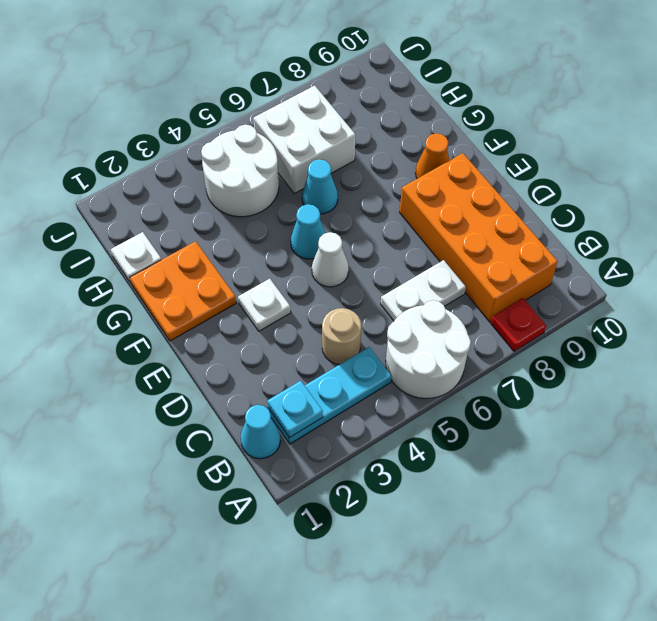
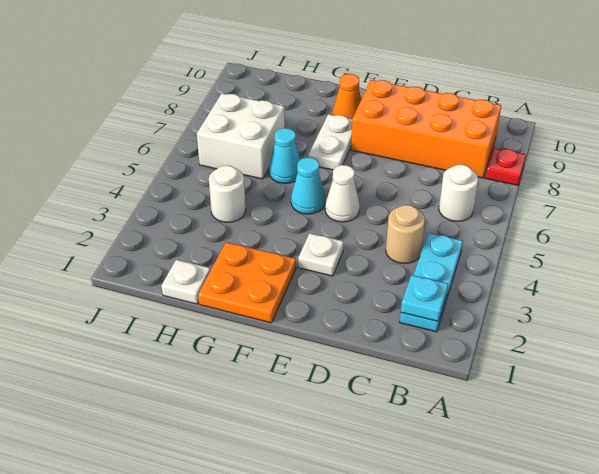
white round brick A5:B6 level 1 -> white round brick B6 level 1
cyan cone B1 level 1 -> none
white plate C6:C7 level 1 -> white plate F7:F8 level 1
white round brick H4:I5 level 1 -> white round brick H4 level 1

